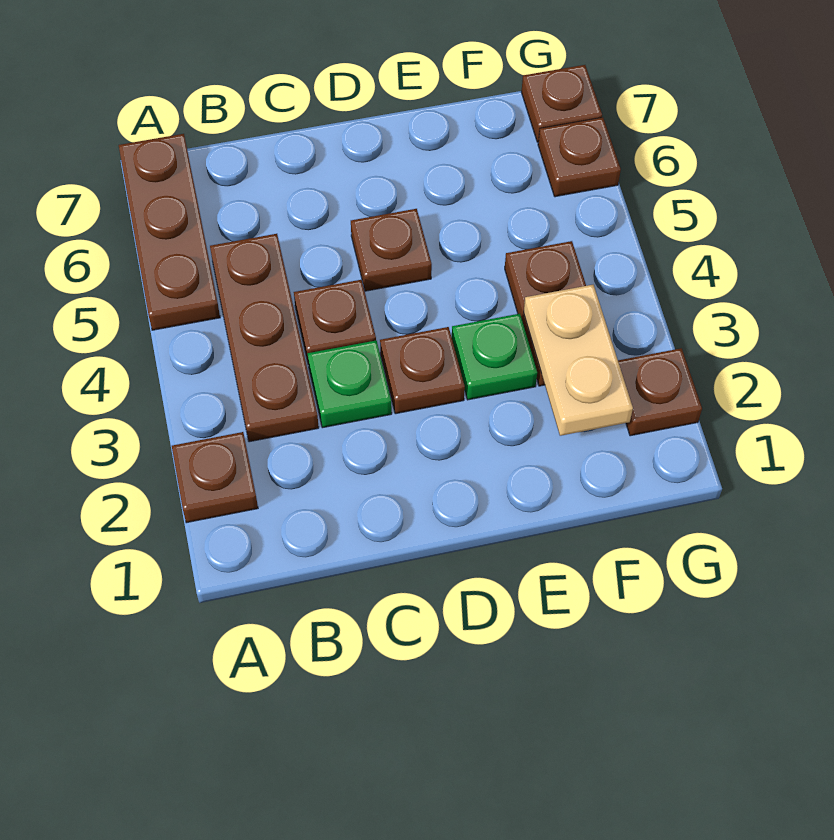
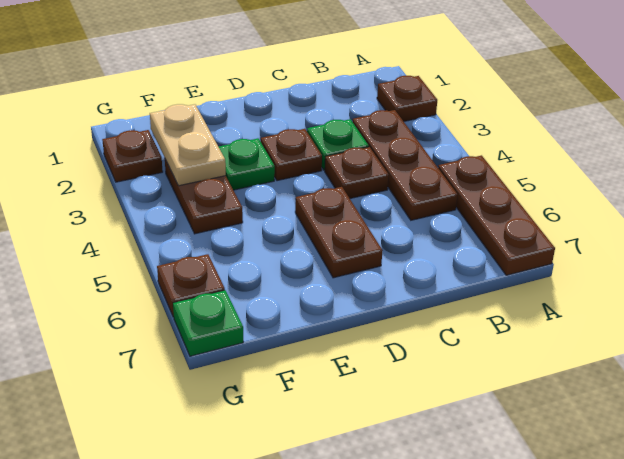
brown plate D5 level 1 -> brown plate D5:D6 level 1
brown plate G7 level 1 -> green plate G7 level 1

